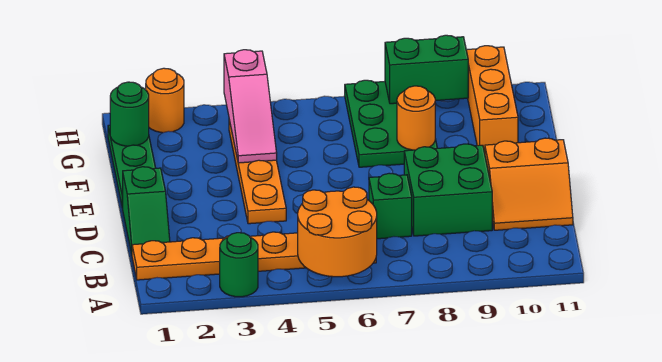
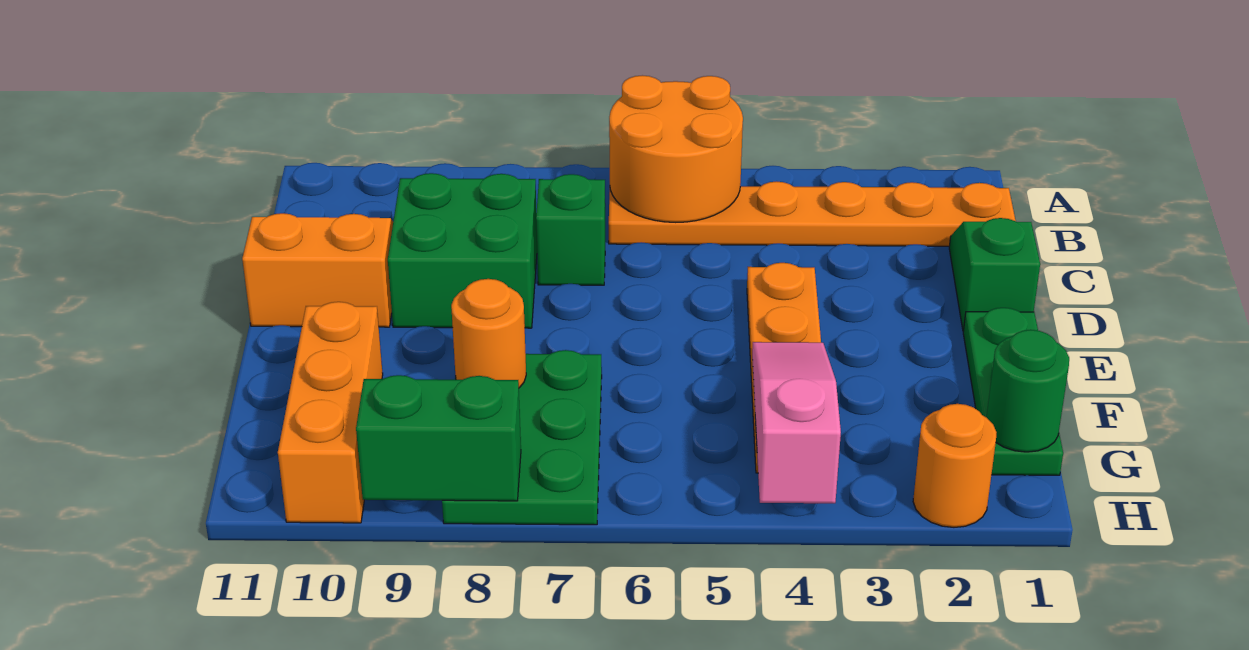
green round brick A3 level 1 -> none

